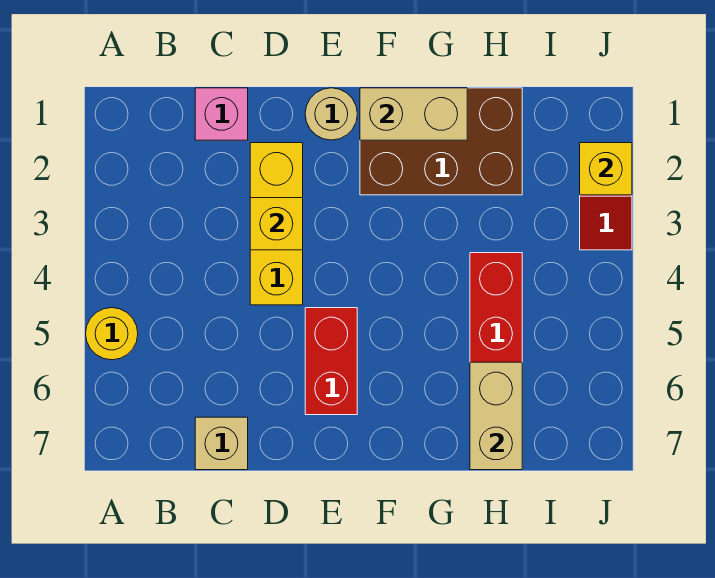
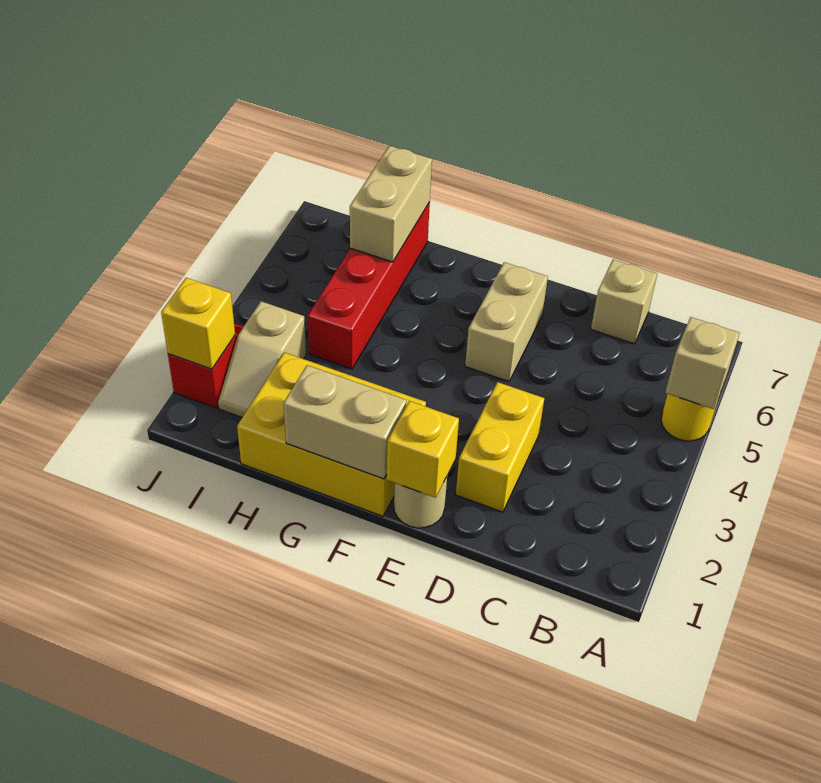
none -> tan brick A5 level 2
pink brick C1 level 1 -> none
yellow brick D2:D4 level 1 -> yellow brick D2:D3 level 1
yellow brick D3 level 2 -> yellow brick E1 level 2
red brick E5:E6 level 1 -> tan brick E5:E6 level 1
brown brick F1:H2 level 1 -> yellow brick F1:H2 level 1
none -> tan slope I2:I3 level 1 top 3

